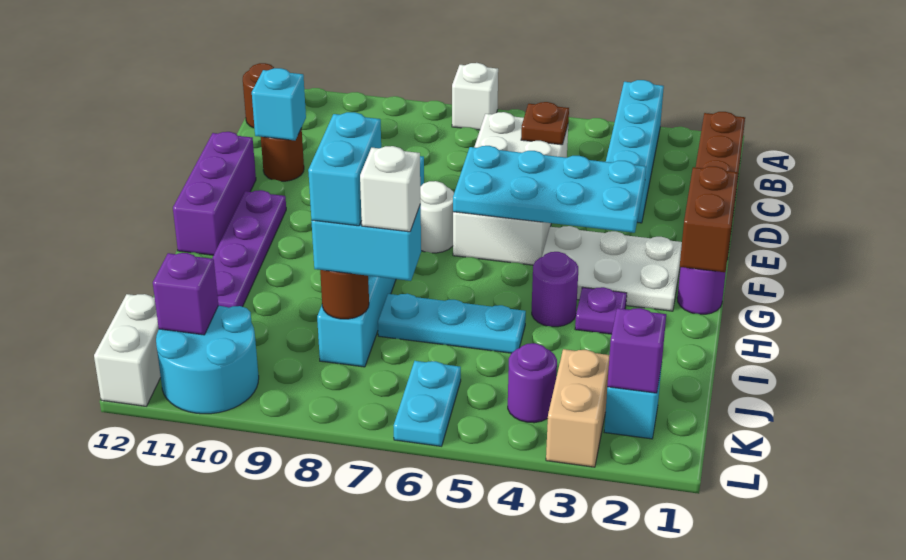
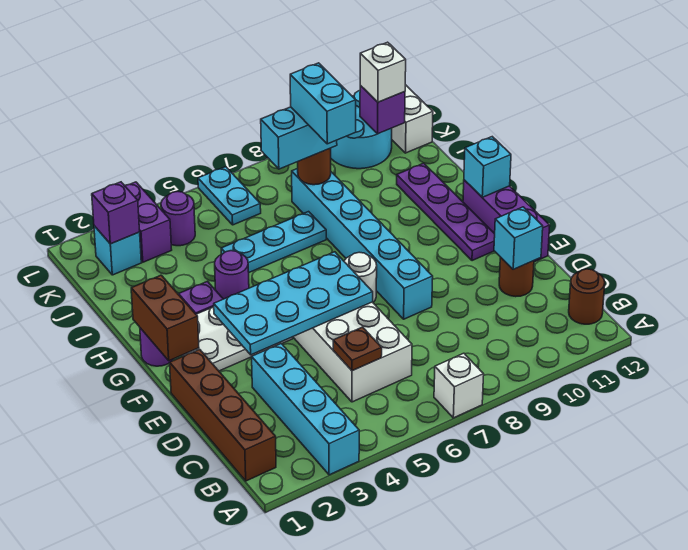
none -> cyan brick G12 level 2
white brick J7 level 4 -> white brick K11 level 3
tan brick K3:L3 level 1 -> purple brick K3:L3 level 1

